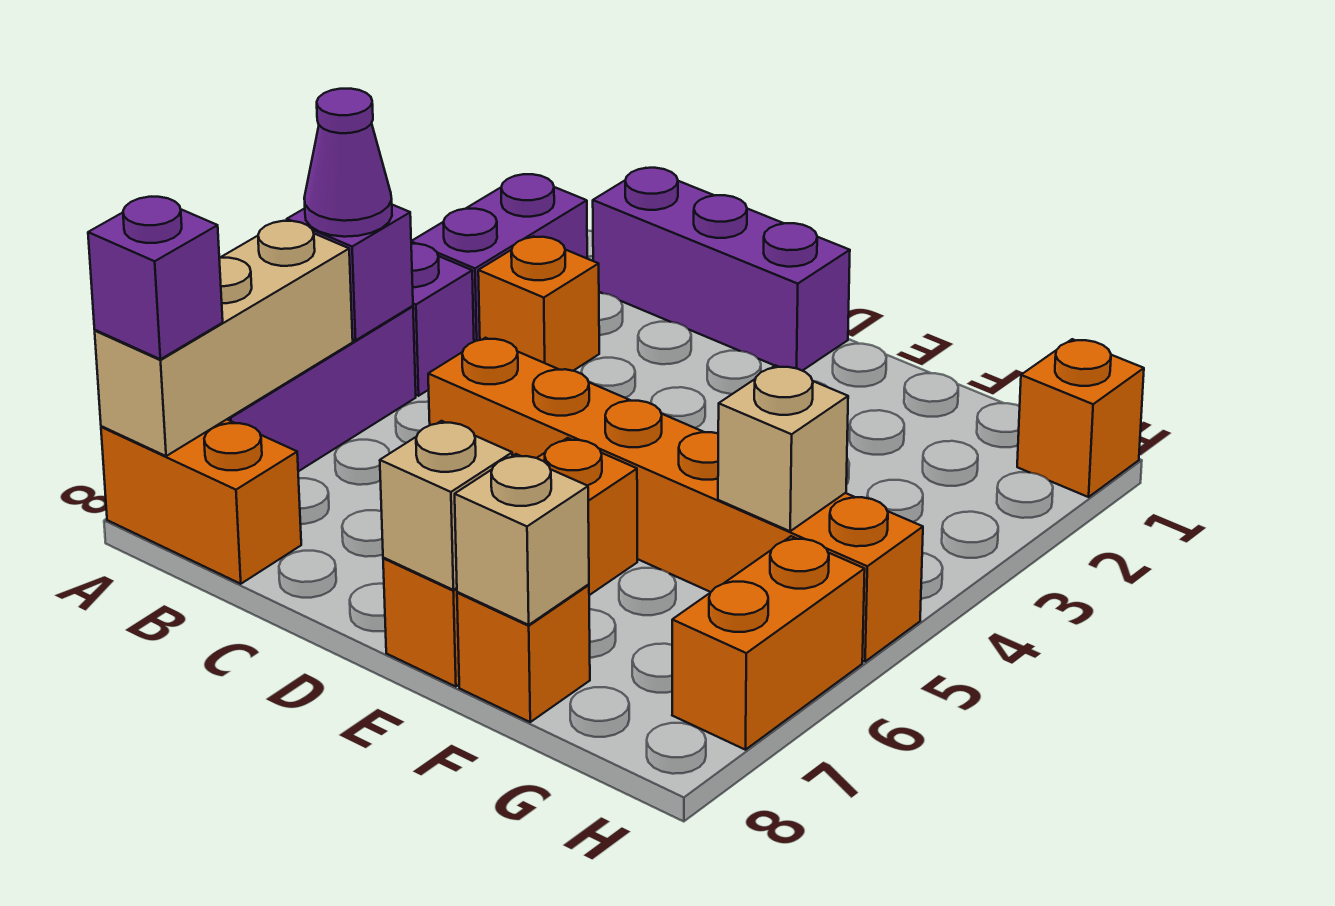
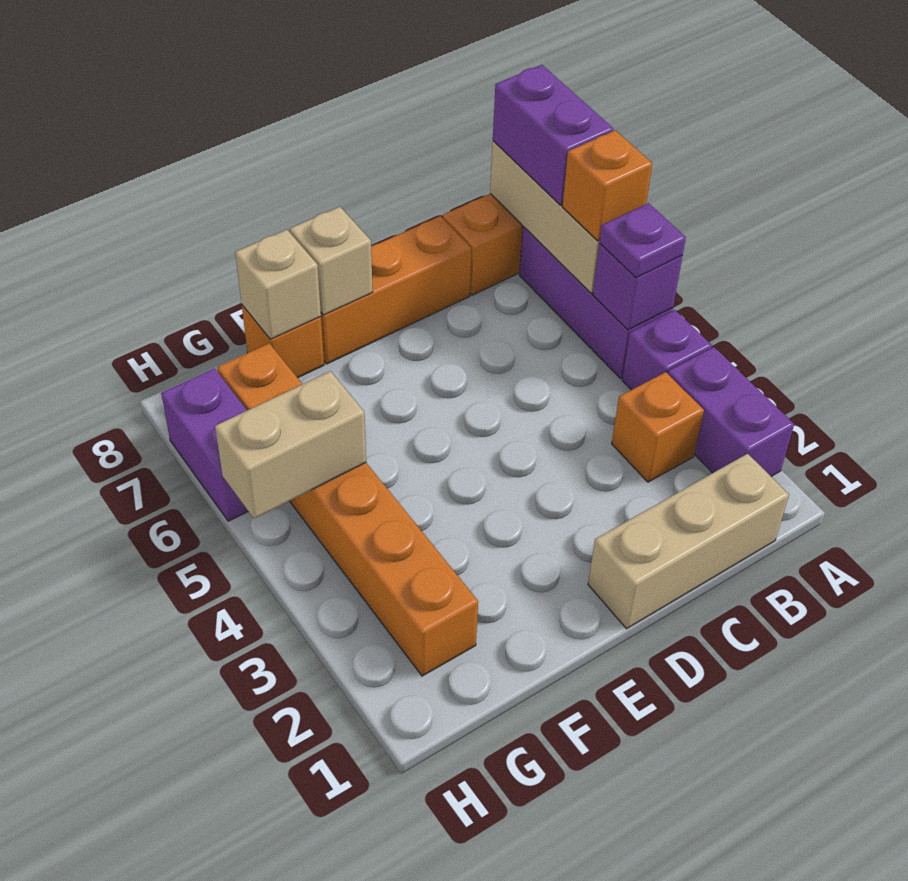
purple cone A5 level 3 -> purple plate A5 level 3
purple brick A8 level 3 -> purple brick A7:A8 level 3
purple brick B1:D1 level 1 -> tan brick B1:D1 level 1
orange brick C5:H5 level 1 -> orange brick G2:G7 level 1
orange brick E6:E8 level 1 -> orange brick C8:E8 level 1
tan brick G5 level 2 -> tan brick G5:H5 level 2
orange brick H1 level 1 -> orange brick A6 level 3
orange brick H6:H7 level 1 -> purple brick H6:H7 level 1

